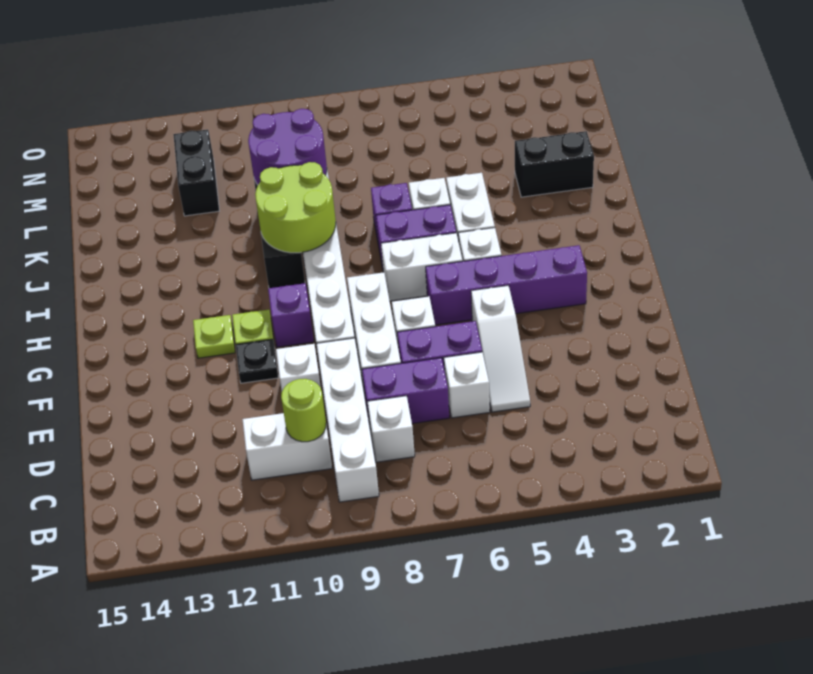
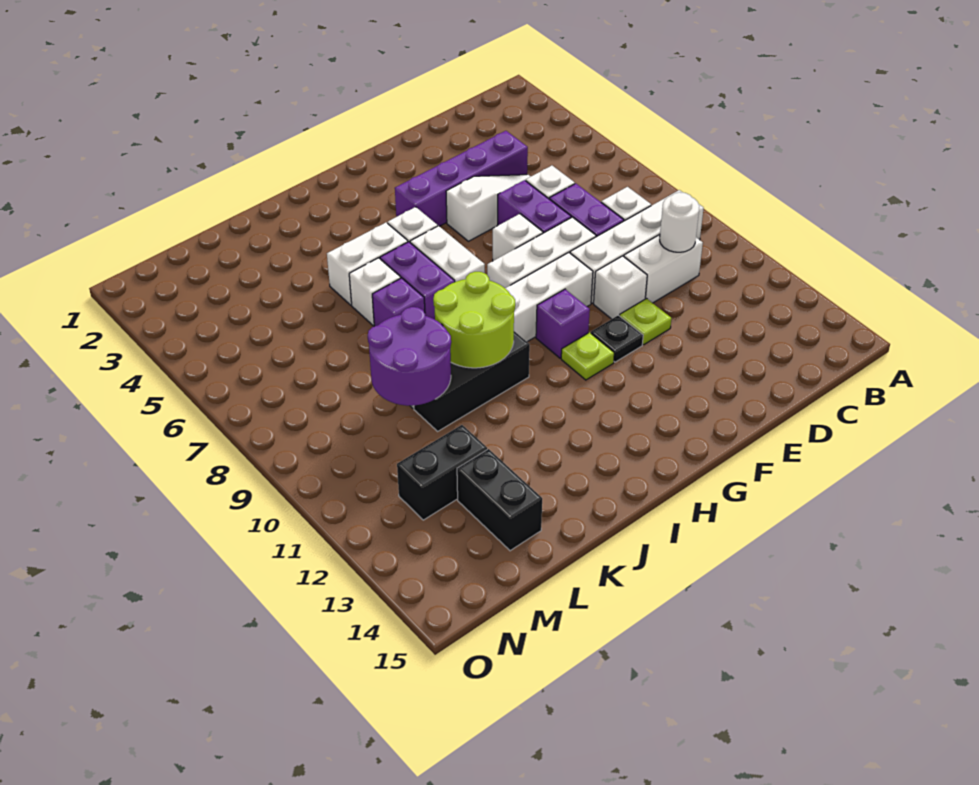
white brick C10:C11 level 1 -> white brick C10:D10 level 1
lime round brick C10 level 2 -> white round brick C10 level 2
purple brick G3:G6 level 1 -> purple brick D4:G4 level 1
lime plate G12 level 1 -> lime plate E11 level 1
black brick K2:K3 level 1 -> black brick L13:L14 level 1

